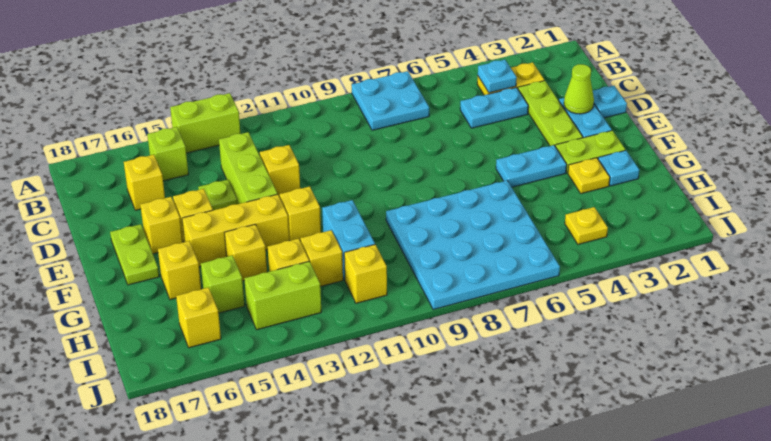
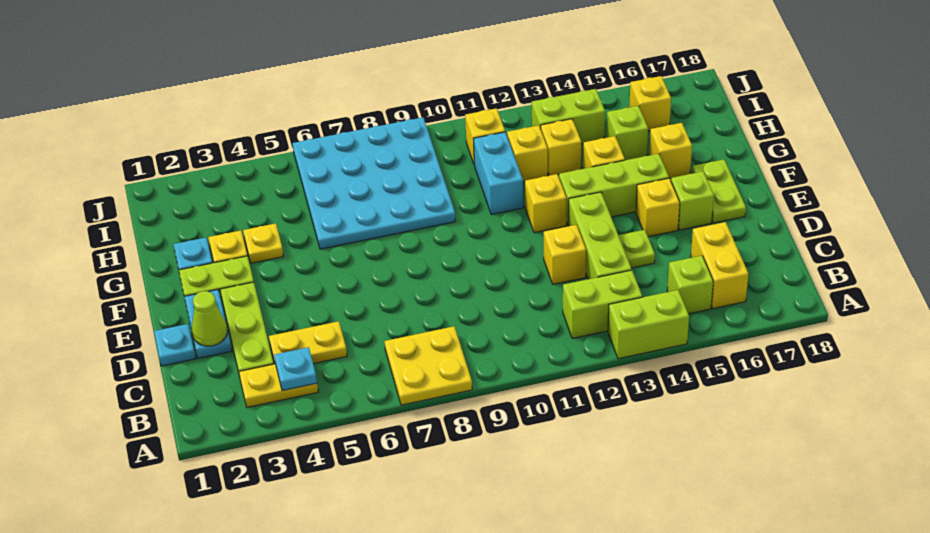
cyan plate A7:B8 level 1 -> yellow plate A7:B8 level 1
none -> lime brick B12:B13 level 1
cyan plate C4:C5 level 1 -> yellow plate C4:C5 level 1
yellow brick C16 level 1 -> yellow brick B16:C16 level 1
yellow brick E16 level 1 -> lime brick E16 level 1
cyan plate F4:F5 level 1 -> none
yellow brick F13:F15 level 1 -> lime brick F13:F15 level 1
yellow plate I4 level 1 -> yellow plate G4 level 1

